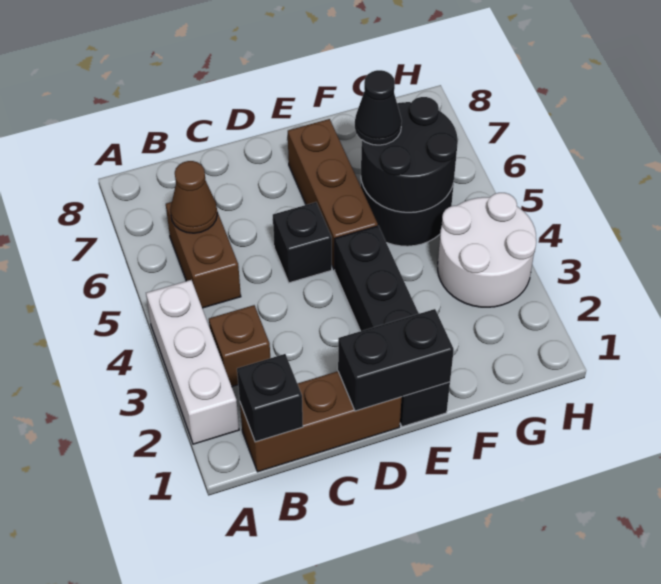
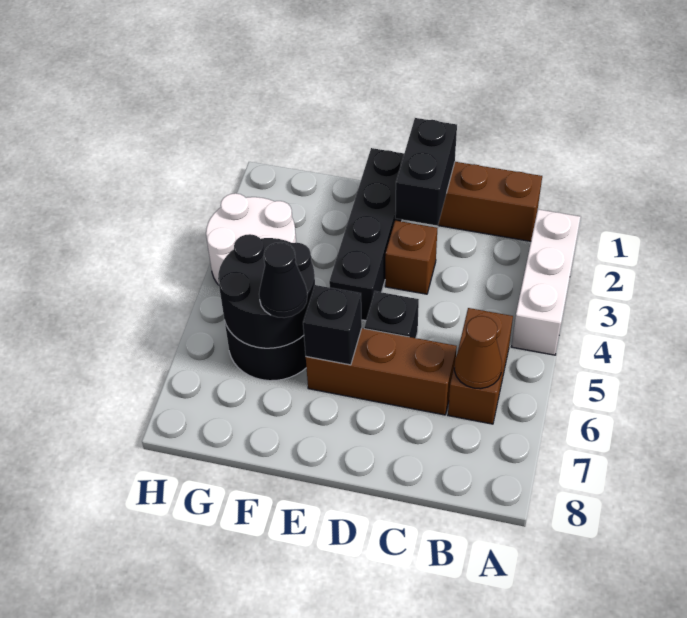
black brick B1 level 2 -> black brick E6 level 2
brown brick B3 level 1 -> brown brick D3 level 1
black brick D1:E1 level 2 -> black brick D1:D2 level 2
brown brick E5:E7 level 1 -> brown brick C6:E6 level 1

